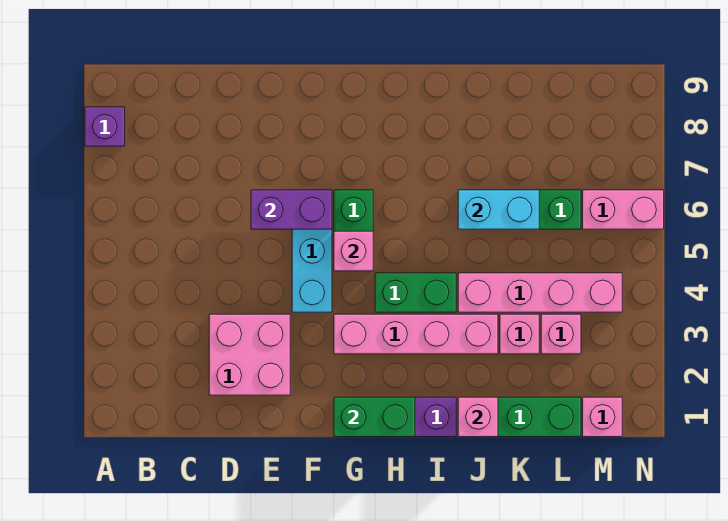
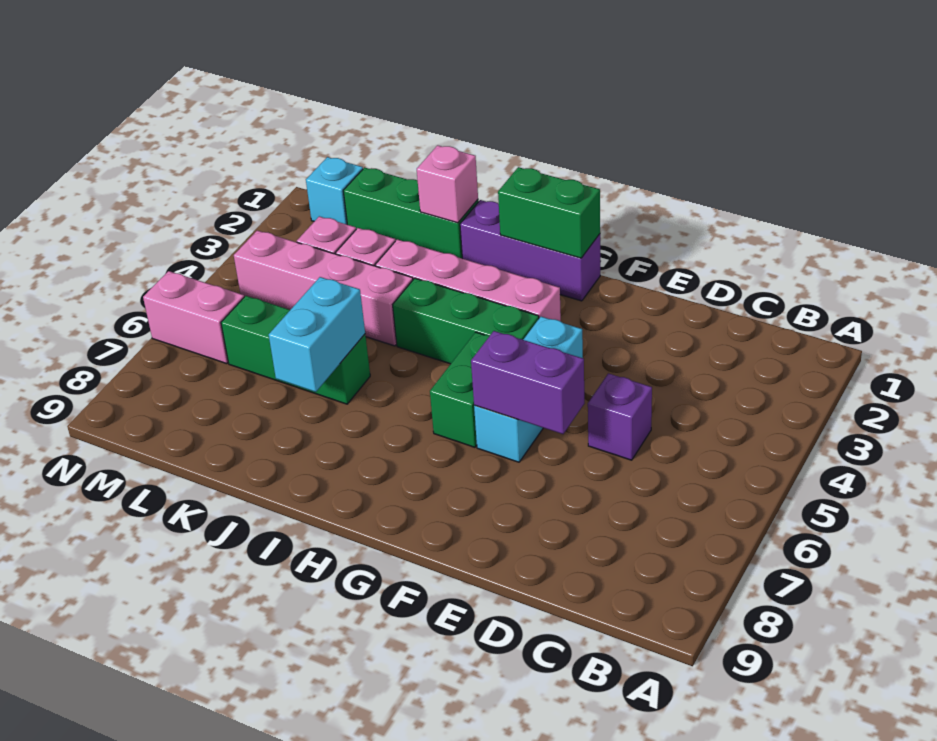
purple brick A8 level 1 -> purple brick D5 level 1
pink brick D2:E3 level 1 -> none
pink brick G5 level 2 -> none
green brick H4:I4 level 1 -> green brick G4:I4 level 1
cyan brick J6:K6 level 2 -> cyan brick J6:J7 level 2
pink brick M1 level 1 -> cyan brick M1 level 1

